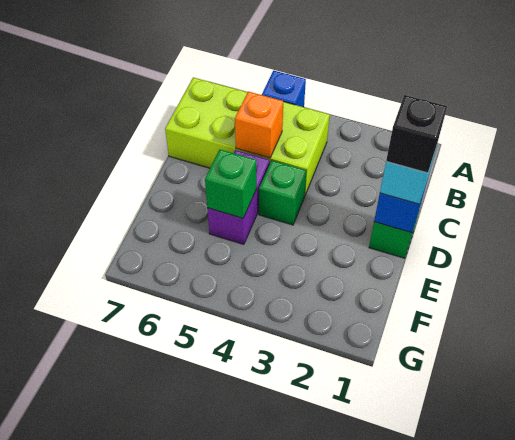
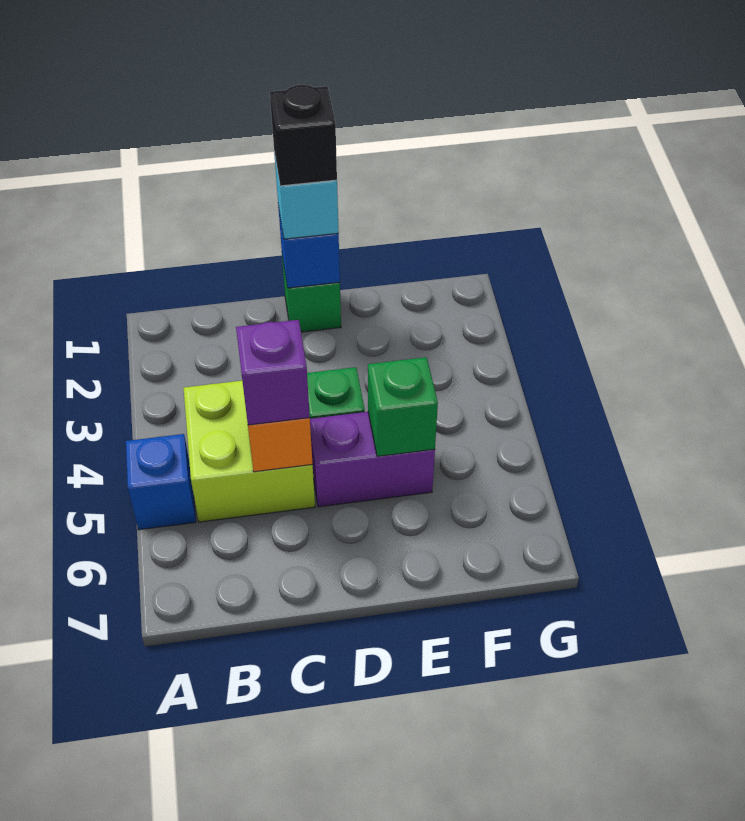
lime brick B4:C7 level 1 -> lime brick B4:C5 level 1
none -> purple brick C5 level 3

